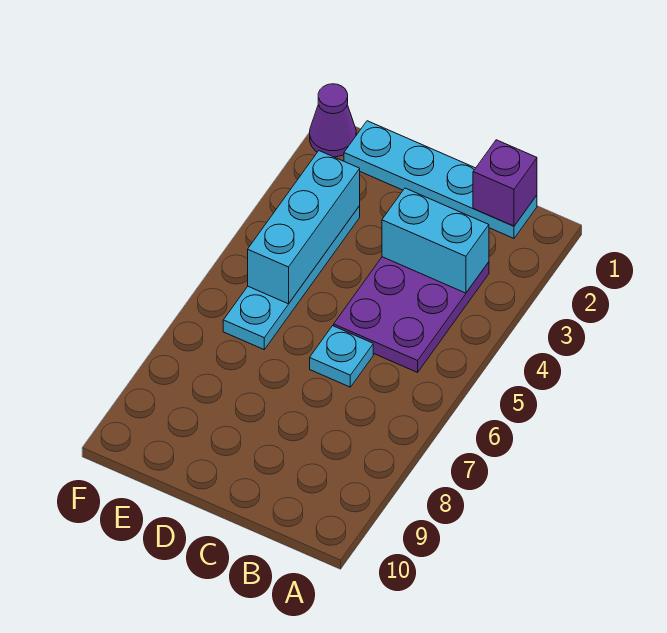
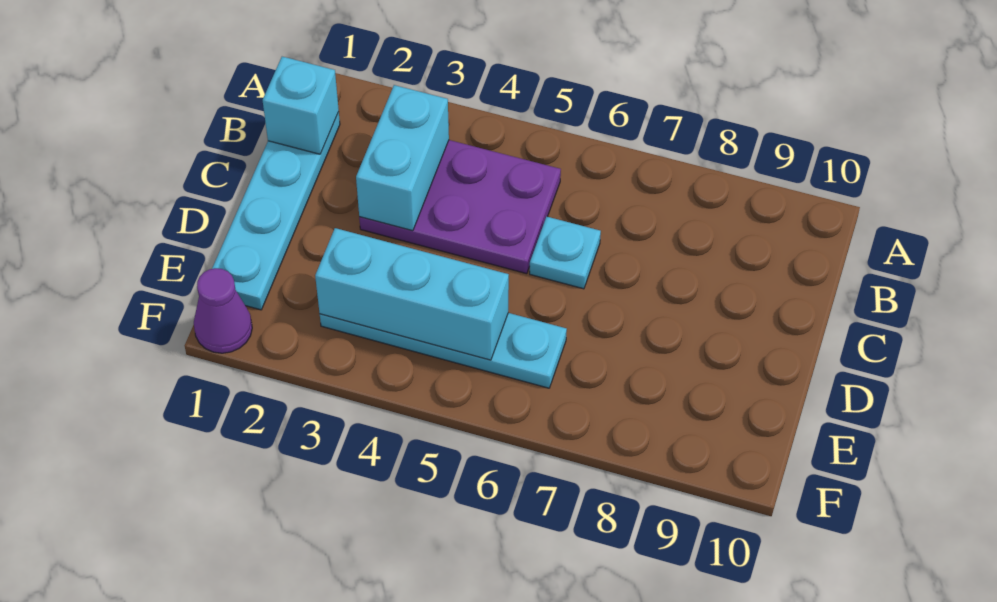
purple brick B1 level 2 -> cyan brick B1 level 2

